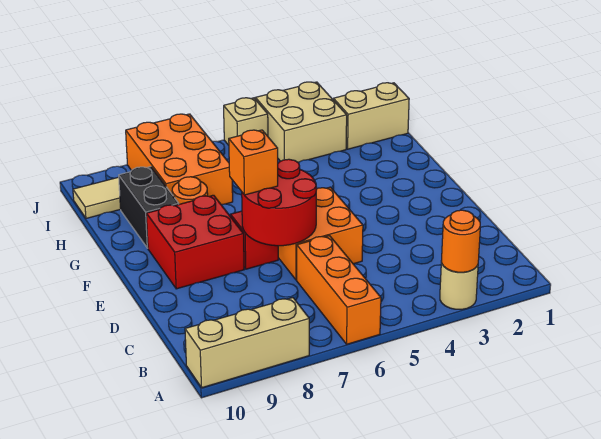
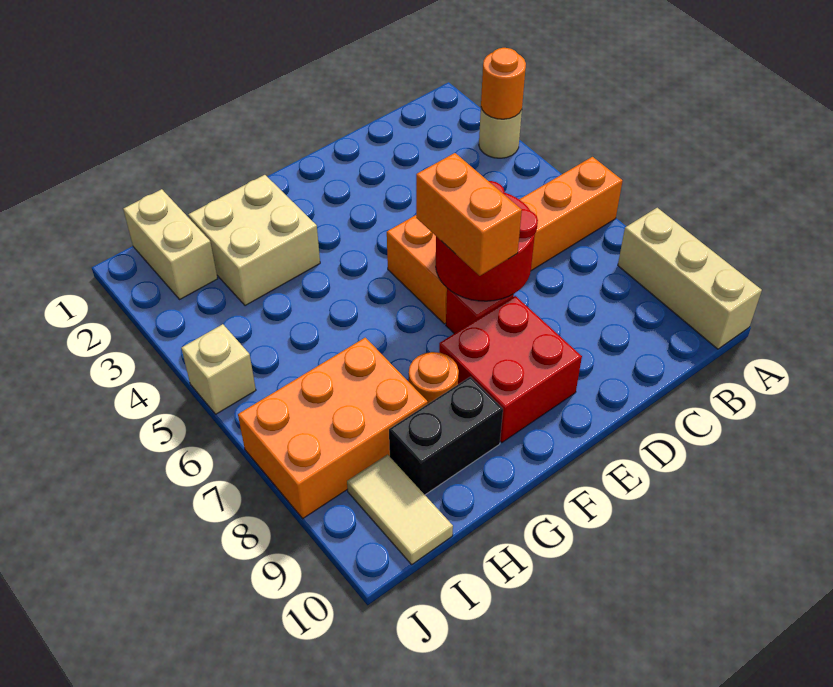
orange brick E7 level 3 -> orange brick E6:E7 level 3
tan brick I3:J4 level 1 -> tan brick G2:H3 level 1

